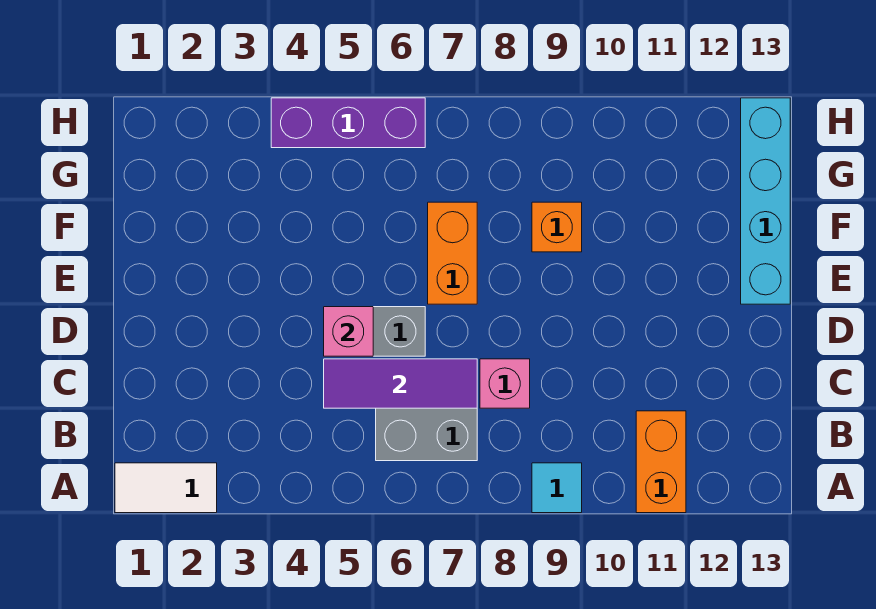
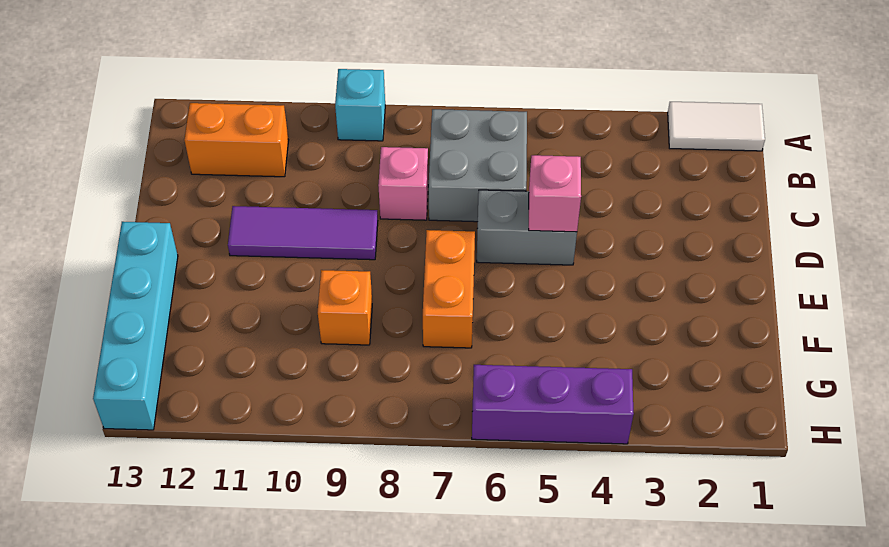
cyan tile A9 level 1 -> cyan brick A9 level 1
orange brick A11:B11 level 1 -> orange brick B11:B12 level 1
purple tile C5:C7 level 2 -> purple tile D9:D11 level 1

